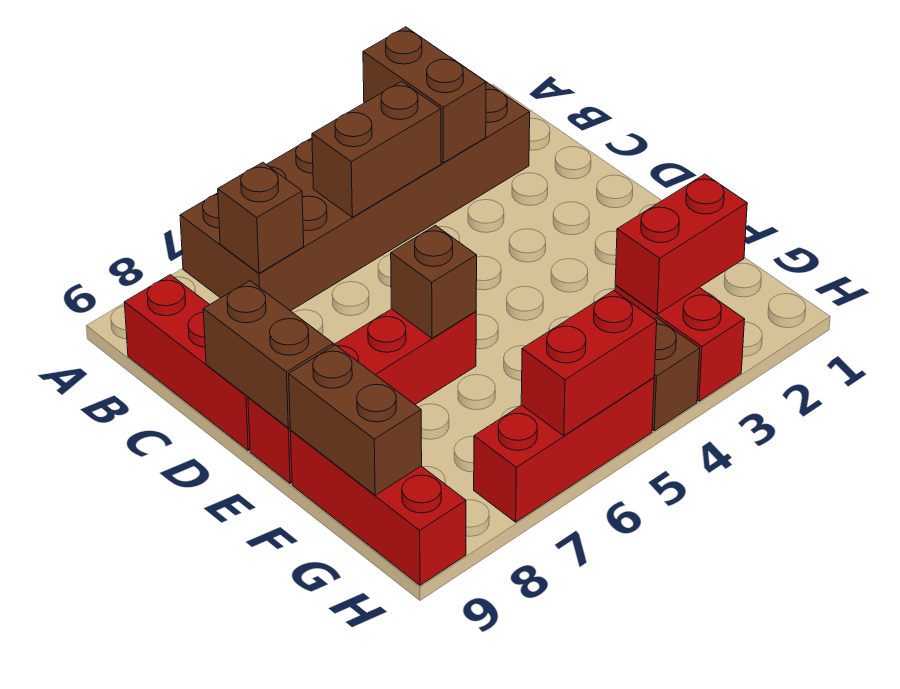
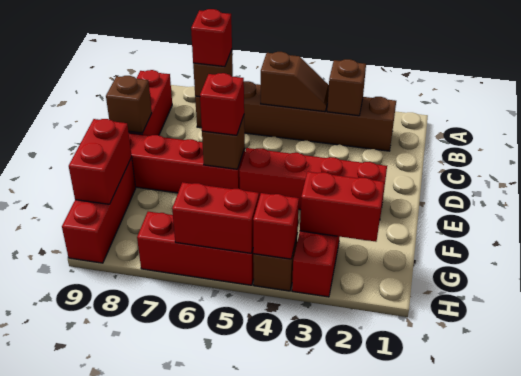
brown brick A2:B7 level 1 -> brown brick B2:B7 level 1
brown brick A3:B3 level 2 -> brown brick B3 level 2
brown brick B4:B5 level 2 -> brown slope B4:B5 level 2 top 5
none -> red brick B7 level 3
brown brick D9:E9 level 2 -> brown brick D9 level 2
none -> red brick E2:E5 level 1
none -> red brick E6 level 3
brown brick F9:G9 level 2 -> red brick F9:G9 level 2
none -> red brick H4 level 2

